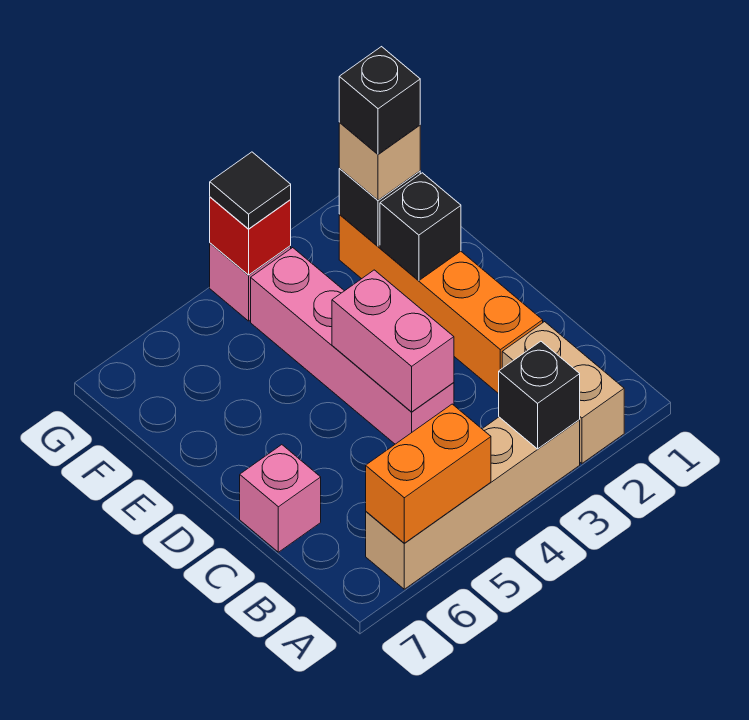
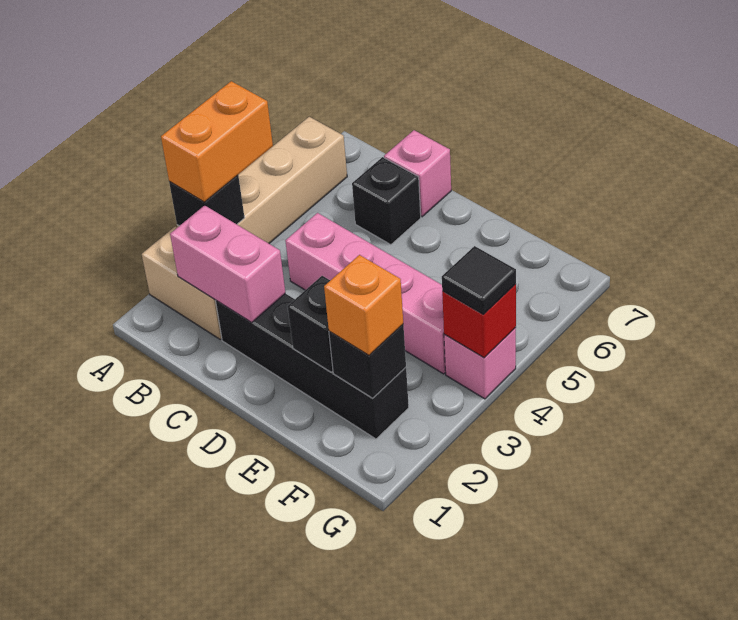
orange brick A5:A6 level 2 -> orange brick A3:A4 level 3
orange brick C2:F2 level 1 -> black brick C2:F2 level 1
pink brick C4:D4 level 2 -> pink brick B2:C2 level 2
tan brick F2 level 3 -> orange brick F2 level 3
black brick F2 level 4 -> black brick C6 level 1

